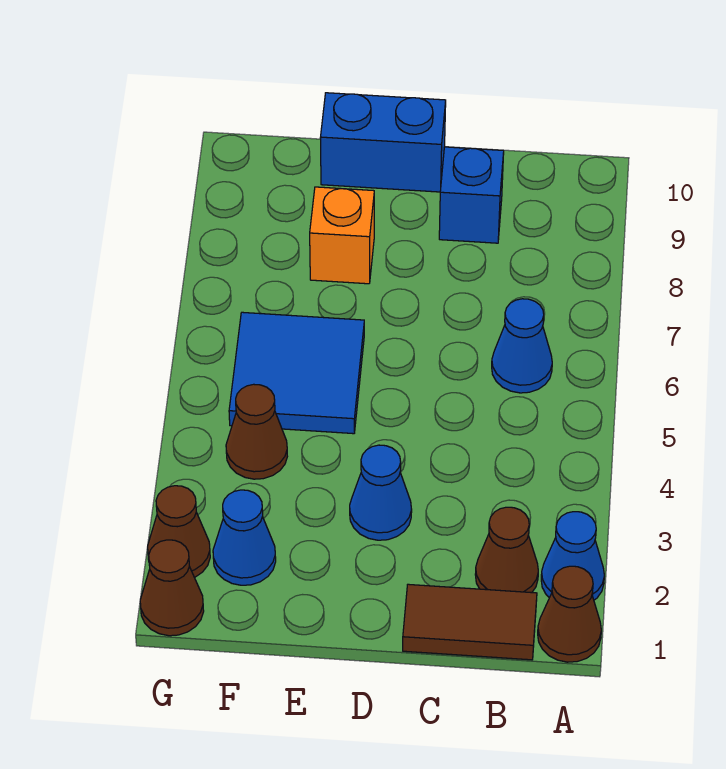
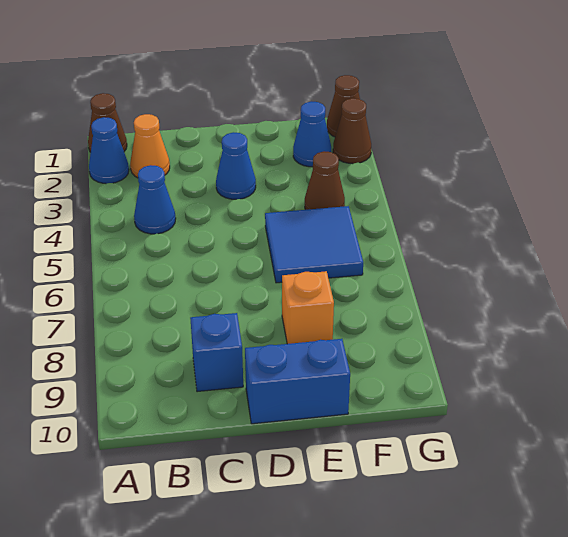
brown tile B1:C1 level 1 -> none
brown cone B2 level 1 -> orange cone B2 level 1
blue cone B6 level 1 -> blue cone B4 level 1

